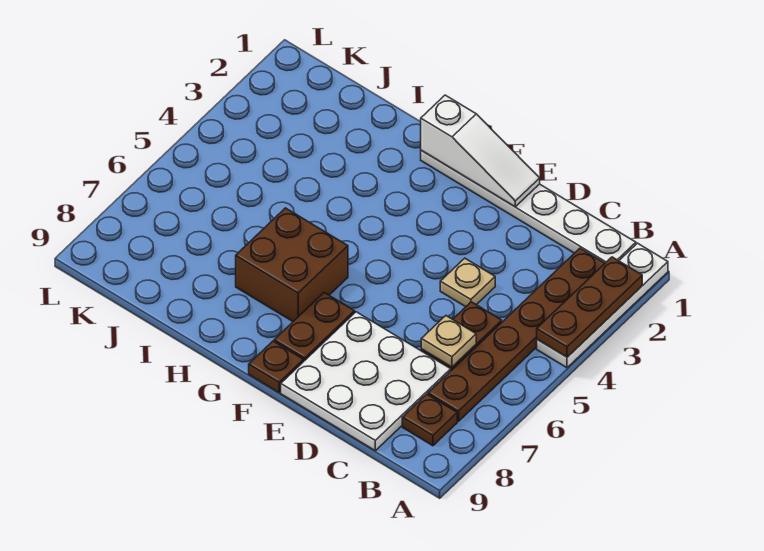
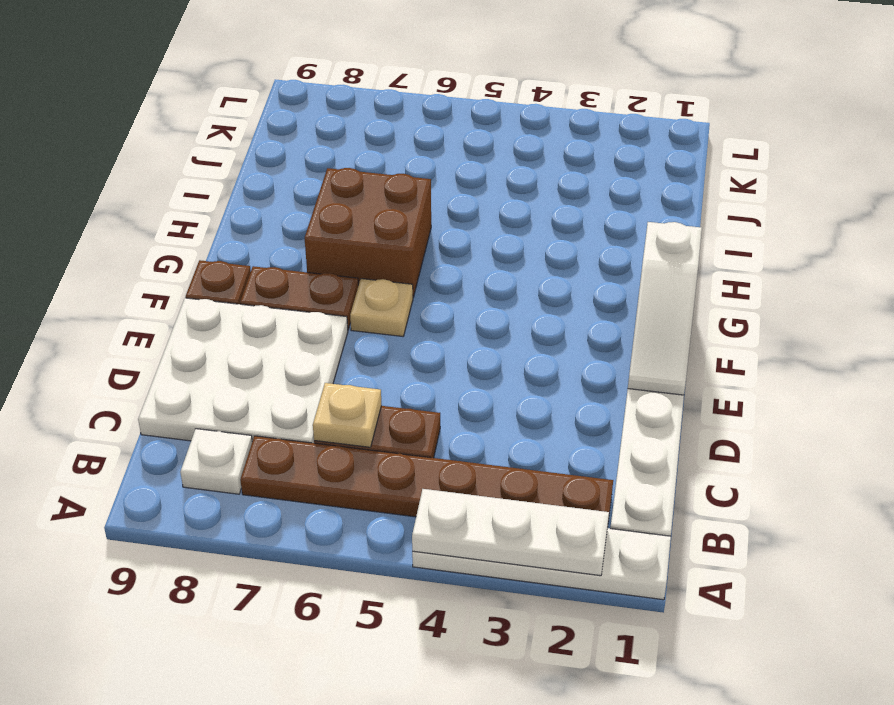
brown plate A2:A4 level 2 -> white plate A2:A4 level 2
brown plate B8 level 1 -> white plate B8 level 1
tan plate D4 level 1 -> tan plate F6 level 1

